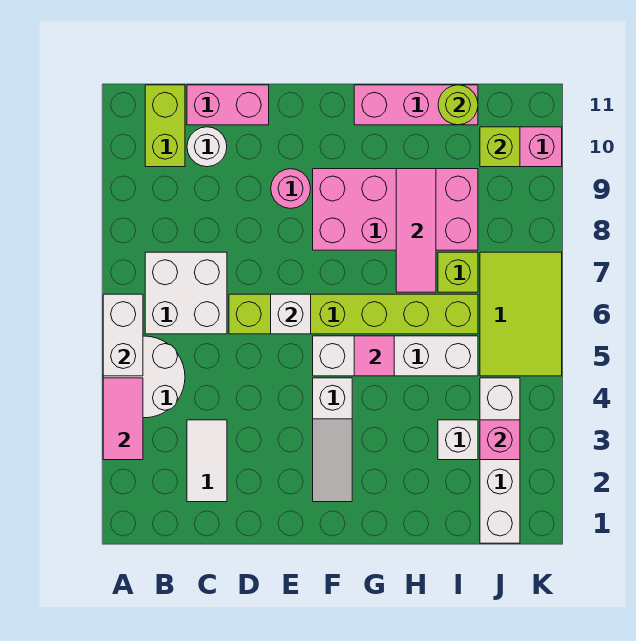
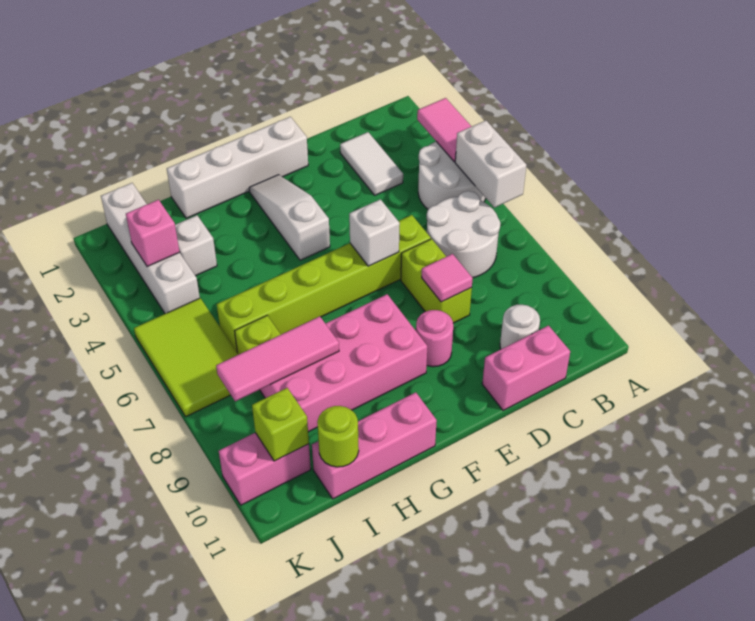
white brick B6:C7 level 1 -> white round brick B6:C7 level 1
lime brick B10:B11 level 1 -> lime brick D7:D8 level 1
white brick F5:I5 level 1 -> white brick E1:H1 level 1
pink tile G5 level 2 -> pink tile D8 level 2
pink tile H7:H9 level 2 -> pink tile H8:J8 level 2

